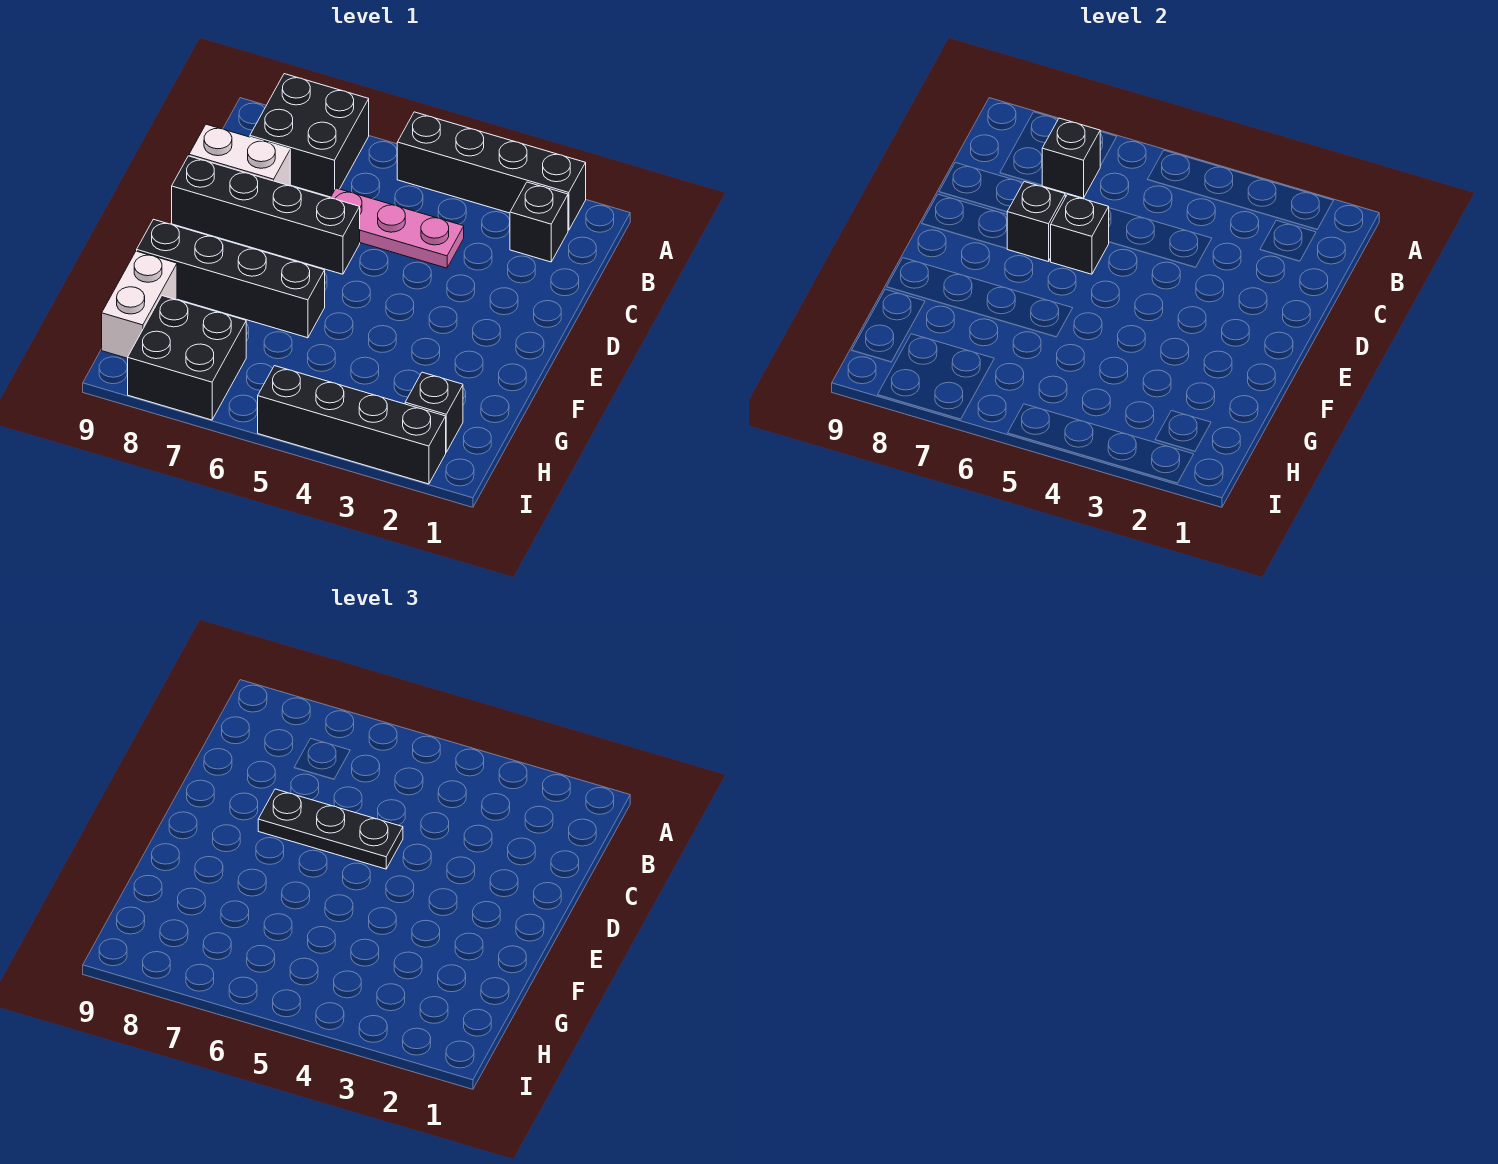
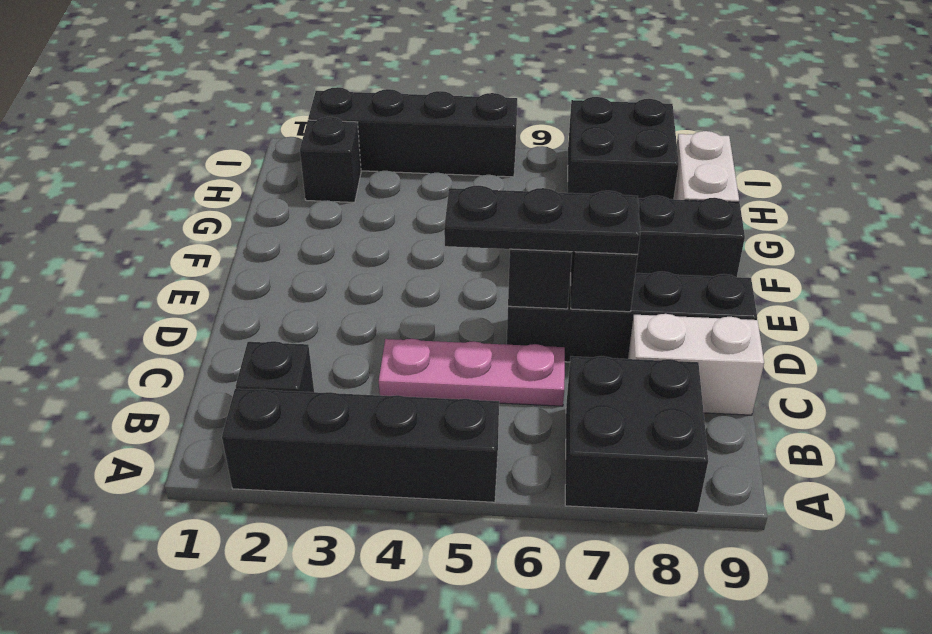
black brick B7 level 2 -> none

